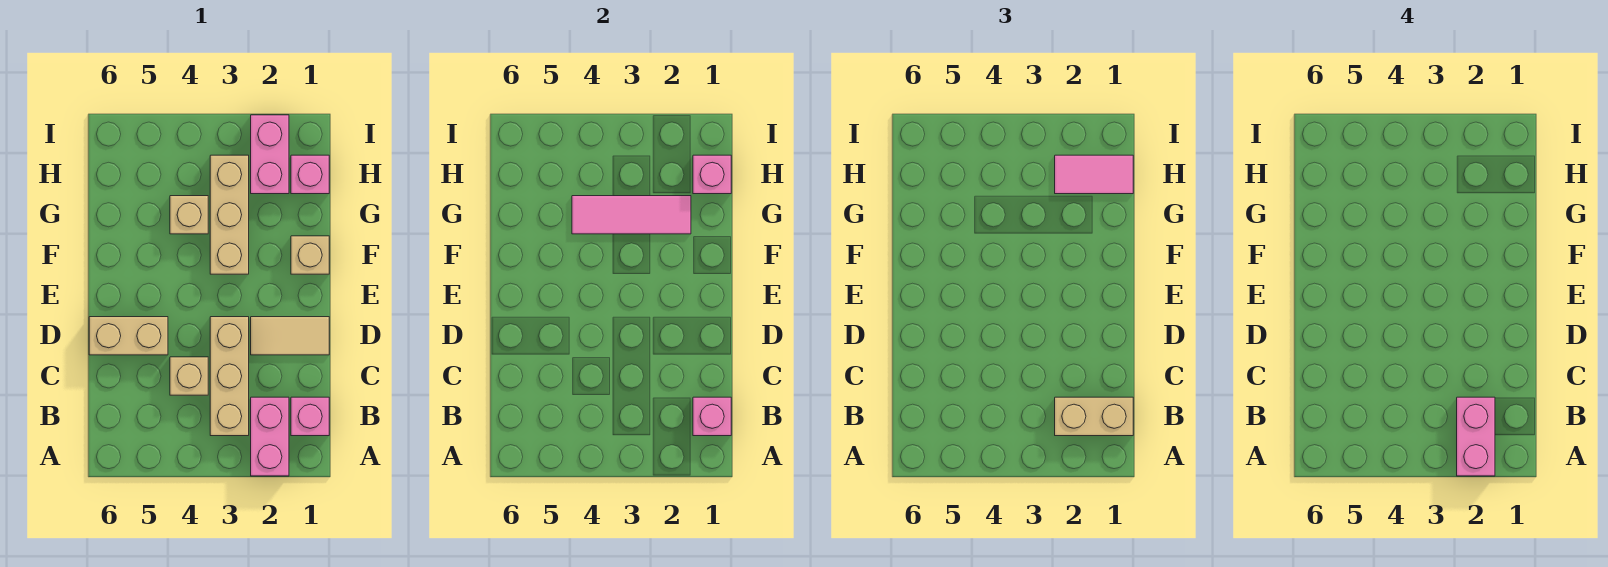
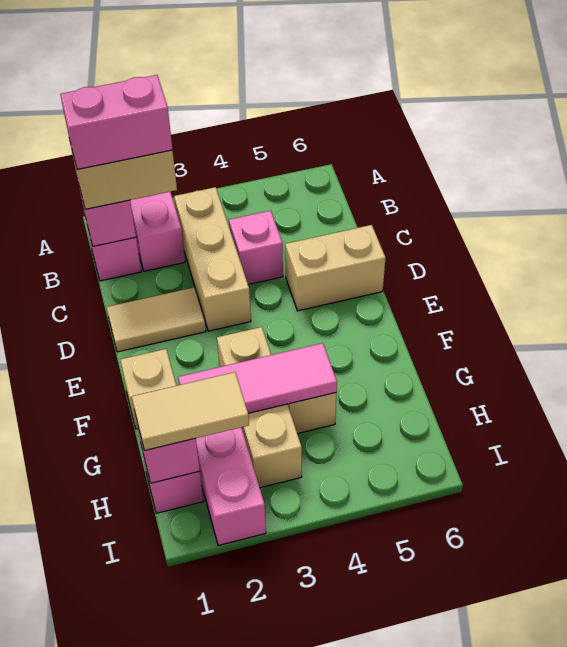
pink brick A2:B2 level 4 -> pink brick B1:B2 level 4
tan brick C4 level 1 -> pink brick C4 level 1
pink tile H1:H2 level 3 -> tan tile H1:H2 level 3

